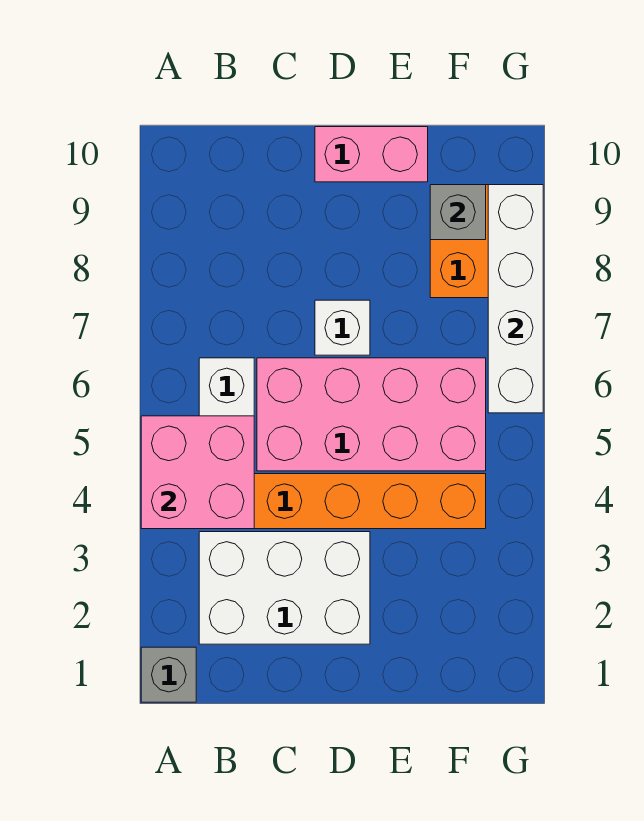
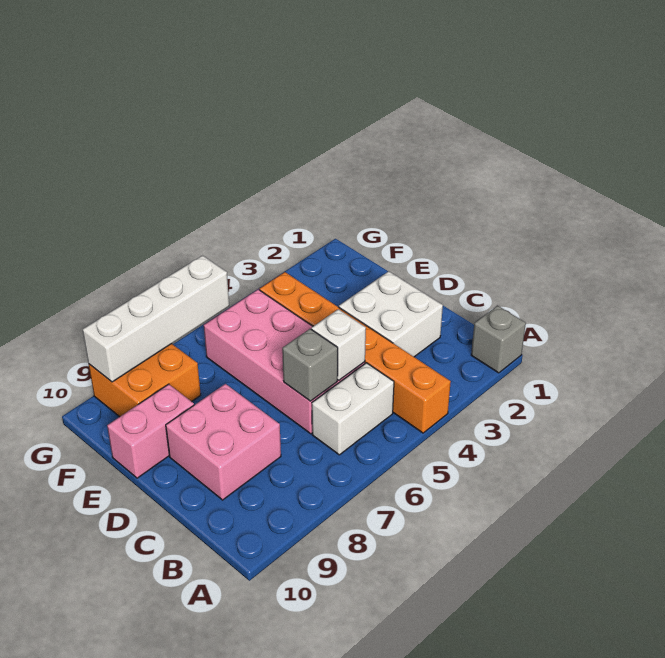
pink brick A4:B5 level 2 -> pink brick C8:D9 level 1
white brick B2:D3 level 1 -> white brick C2:D3 level 1
white brick D7 level 1 -> white brick C5 level 2
pink brick D10:E10 level 1 -> pink brick E9:E10 level 1
grey brick F9 level 2 -> grey brick C6 level 2

